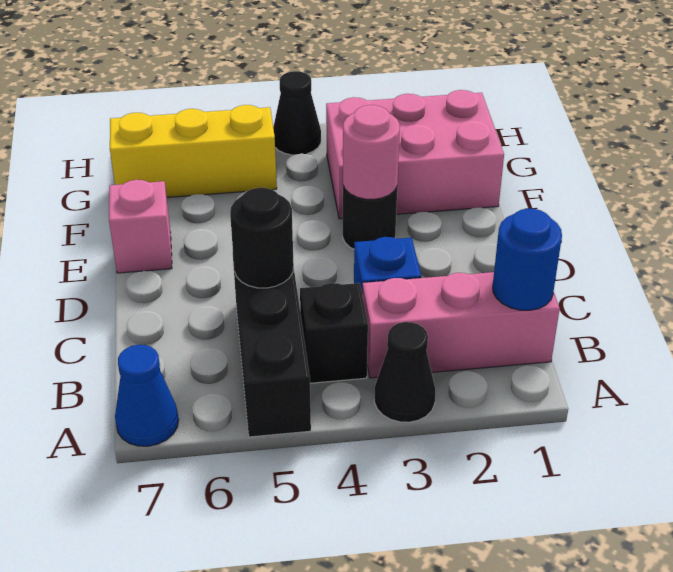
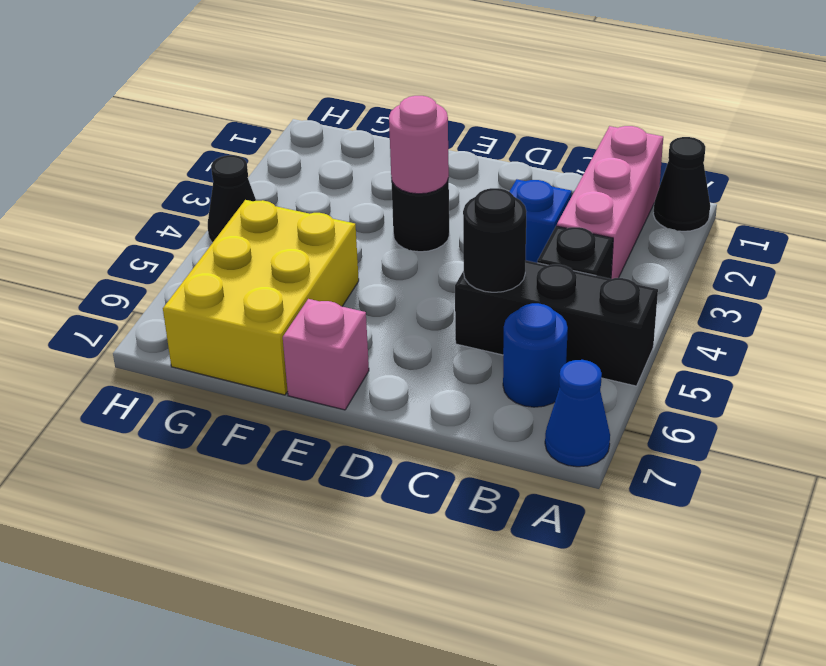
black cone A3 level 1 -> black cone A1 level 1
blue round brick B1 level 2 -> blue round brick B6 level 1
pink brick F1:G3 level 1 -> none
yellow brick G5:G7 level 1 -> yellow brick F5:G7 level 1

